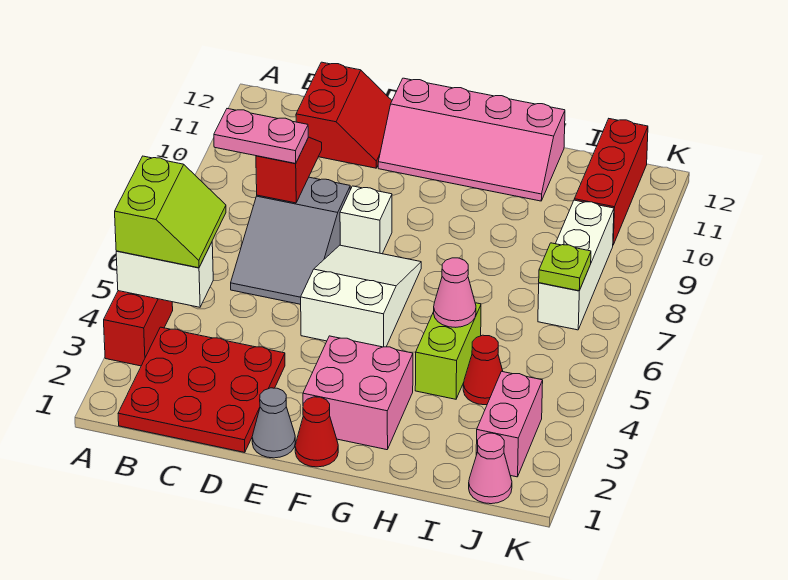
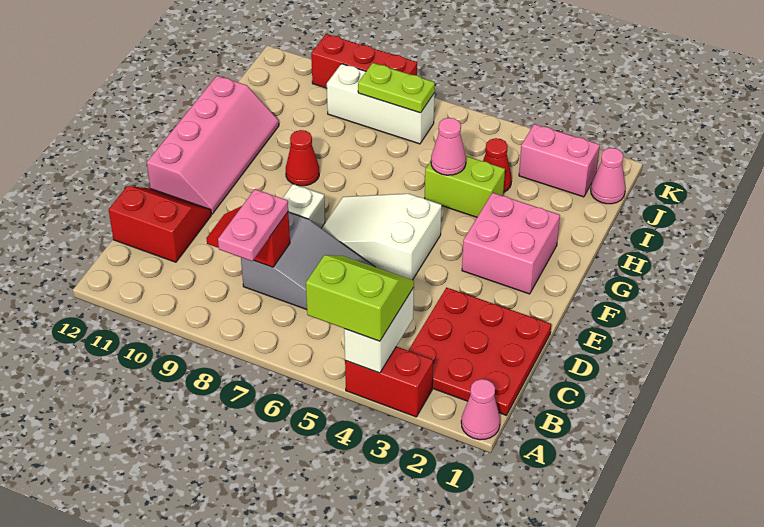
none -> pink cone A1 level 1
grey cone E1 level 1 -> none
red cone F1 level 1 -> red cone G9 level 1
lime plate J7 level 2 -> lime plate J7:J8 level 2
red brick J10:J12 level 1 -> red brick K8:K10 level 1

